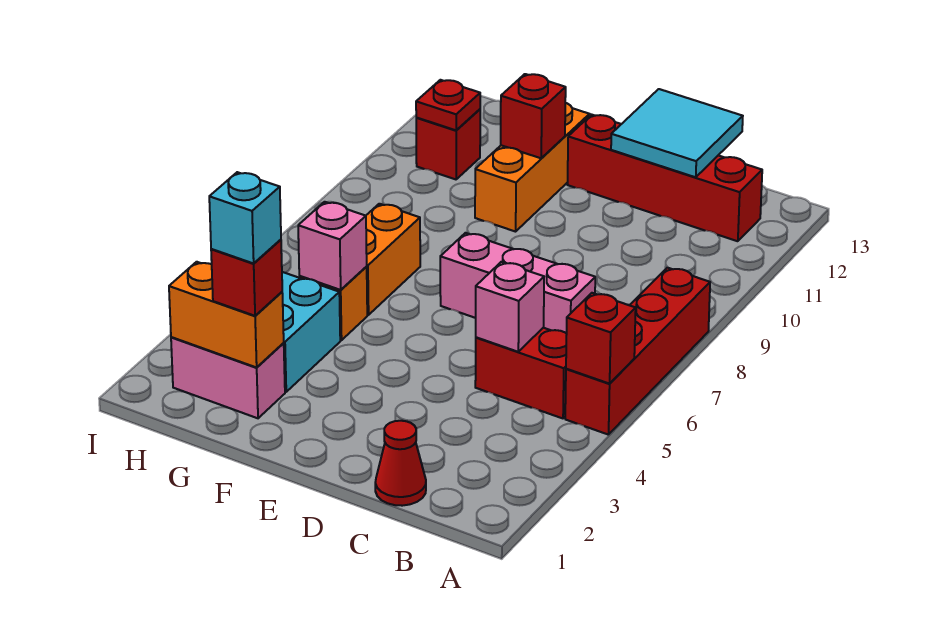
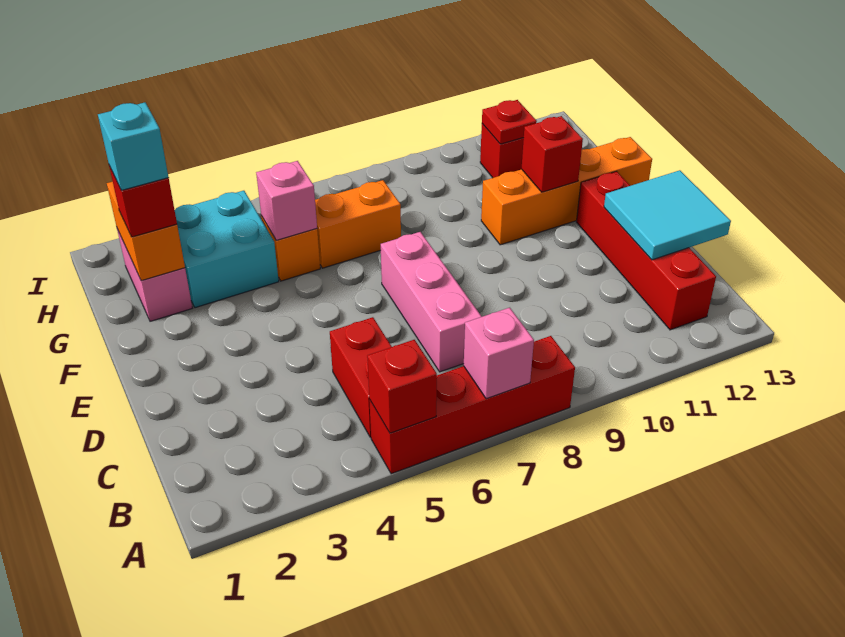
red cone C1 level 1 -> none
pink brick C5 level 2 -> pink brick A7 level 2
orange brick F10:F12 level 1 -> orange brick F10:F13 level 1

